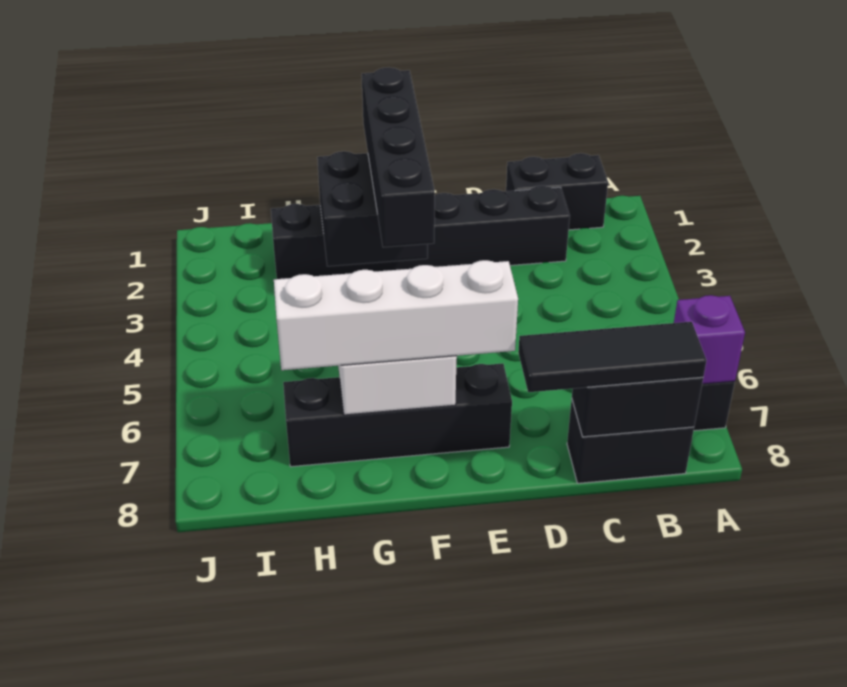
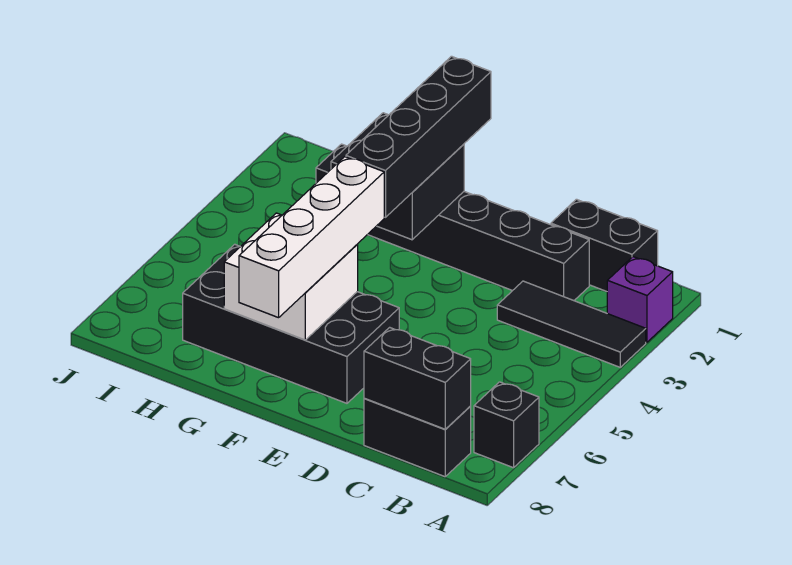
purple brick A7 level 2 -> purple brick A2 level 1
black tile B8:D8 level 3 -> black tile A3:C3 level 1
black brick E7:H7 level 1 -> black brick E6:H7 level 1
white brick E7:H7 level 3 -> white brick F5:F8 level 3

